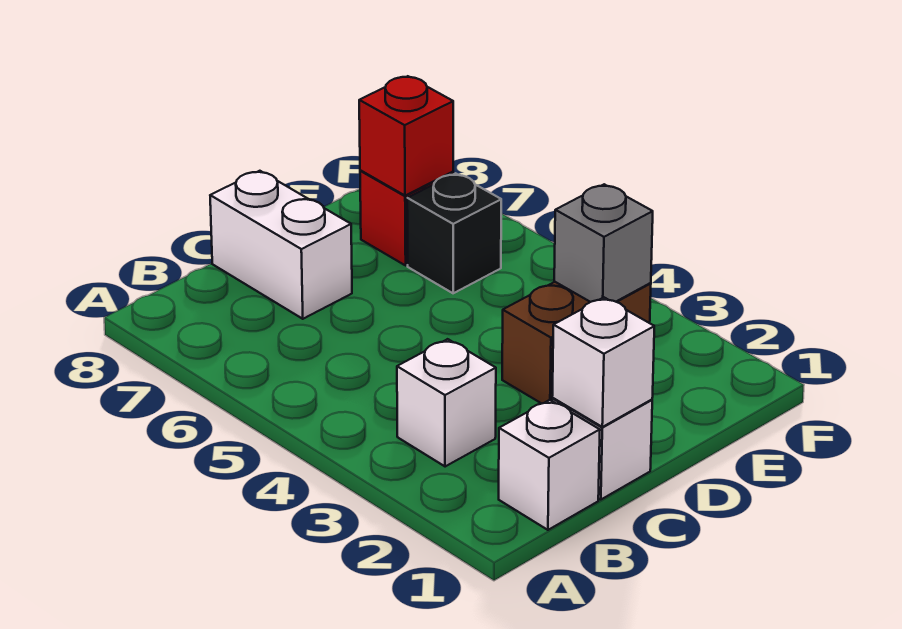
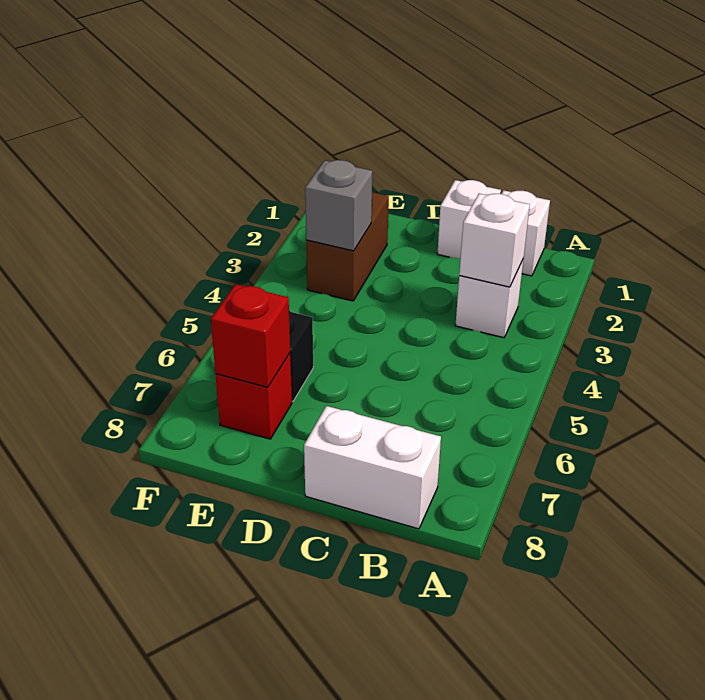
white brick C1 level 2 -> white brick B3 level 2
white brick C7:C8 level 1 -> white brick B8:C8 level 1
brown brick D3:E3 level 1 -> brown brick E2:E3 level 1

